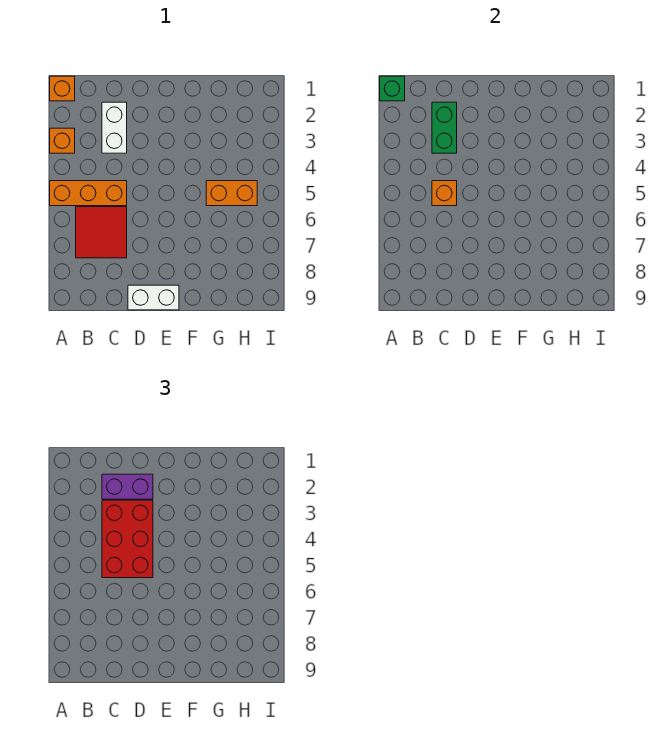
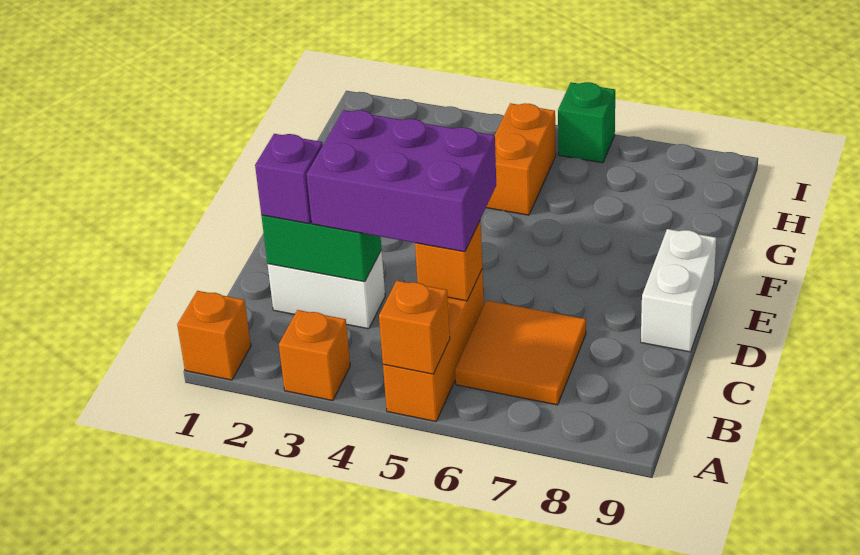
green brick A1 level 2 -> green brick I6 level 1
none -> orange brick A5 level 2
red tile B6:C7 level 1 -> orange tile B6:C7 level 1
purple brick C2:D2 level 3 -> purple brick C2 level 3
red brick C3:D5 level 3 -> purple brick C3:D5 level 3

